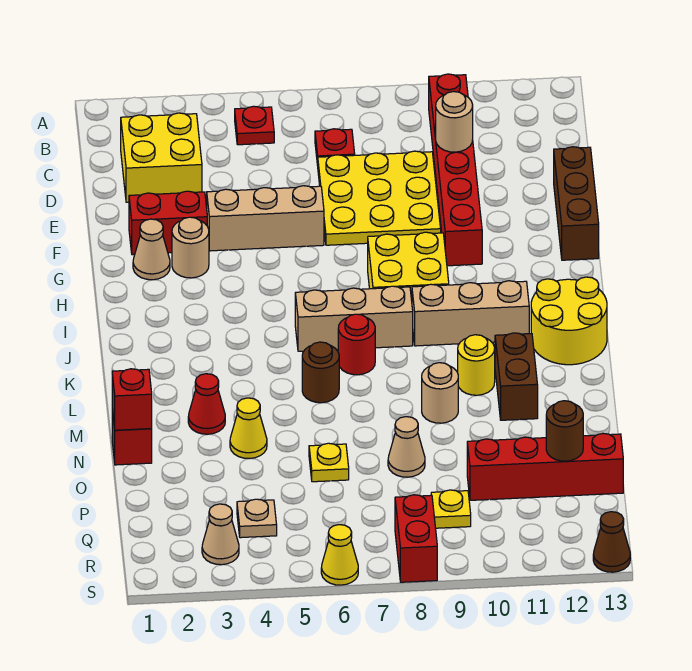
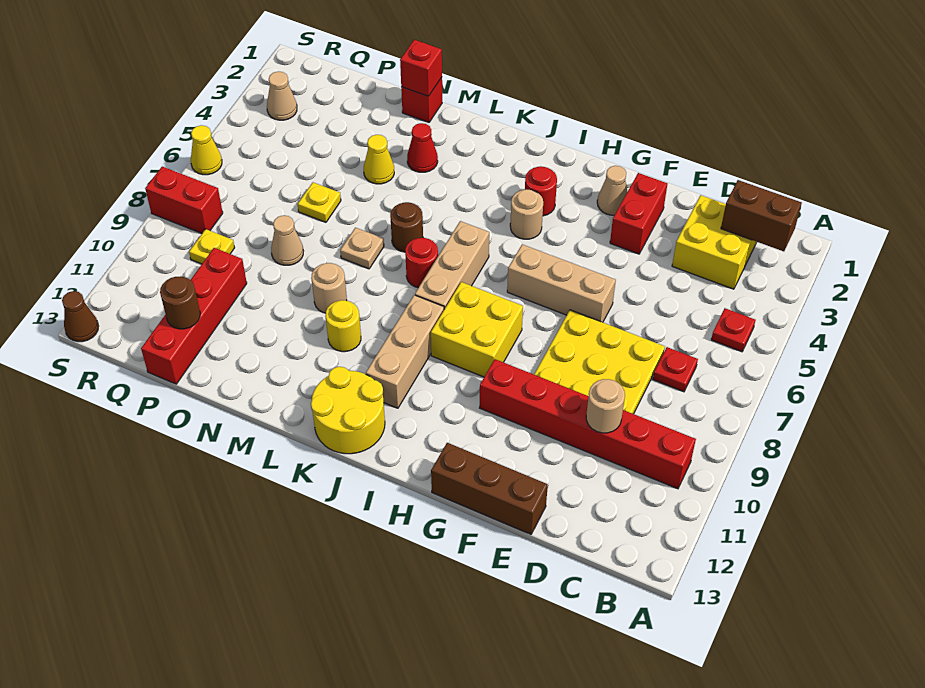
tan brick F4:F6 level 1 -> tan brick F6:H6 level 1
tan round brick G3 level 1 -> tan round brick I4 level 1
none -> red round brick I3 level 1
brown brick L11:M11 level 1 -> brown brick B2:C2 level 2
tan plate Q4 level 1 -> tan plate M7 level 1

